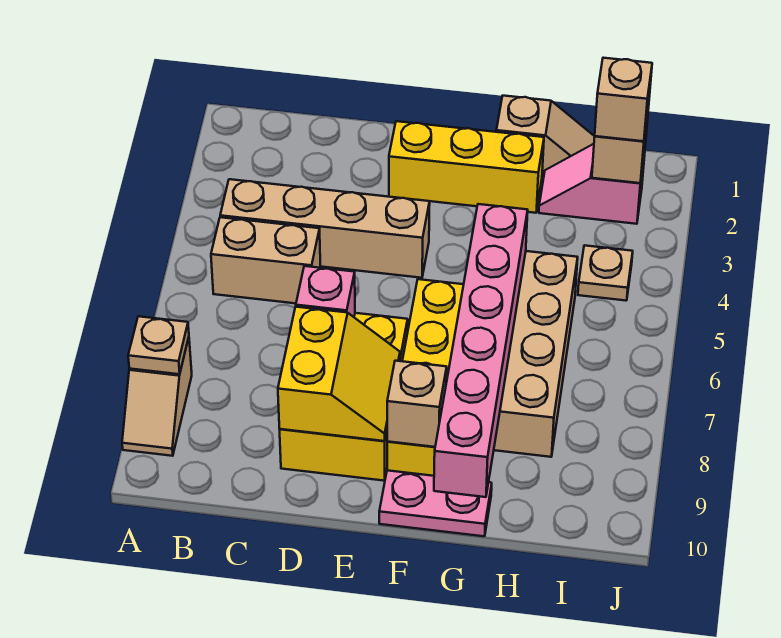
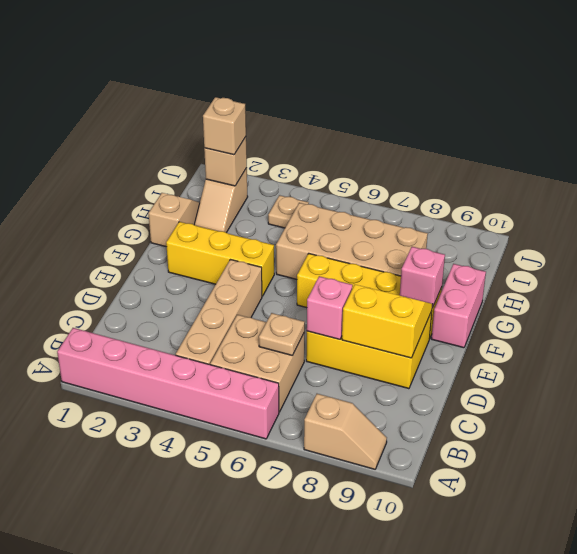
tan plate A8 level 2 -> tan plate C6 level 2
tan brick B5:C5 level 1 -> tan brick B5:C6 level 1
yellow brick E2:G2 level 1 -> yellow brick F2:F4 level 1
tan brick F9 level 2 -> pink brick F9 level 2
pink plate F10:G10 level 1 -> pink brick F10:G10 level 1
pink brick G5:G10 level 2 -> pink brick A1:A6 level 1
pink slope H2:I2 level 1 top I -> tan slope H2:I2 level 1 top I

